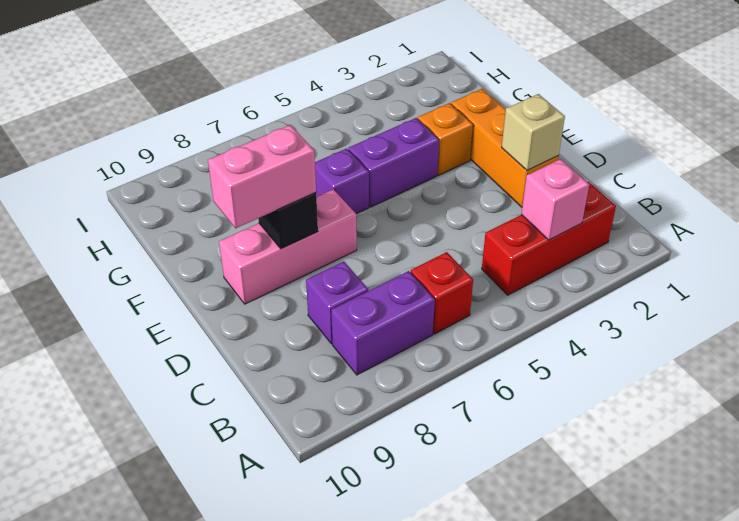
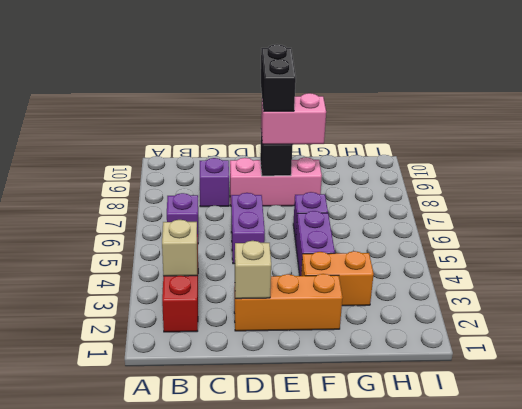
pink brick B3 level 2 -> tan brick B3 level 2
red brick B6 level 1 -> purple brick B6 level 1
purple brick B7:B8 level 1 -> purple brick D5:D6 level 1
pink brick E7:E9 level 1 -> pink brick D8:F8 level 1
pink brick E8:E9 level 3 -> pink brick E8:F8 level 3
none -> black brick E8:E9 level 4
orange brick F3 level 1 -> orange brick F3:G3 level 1

